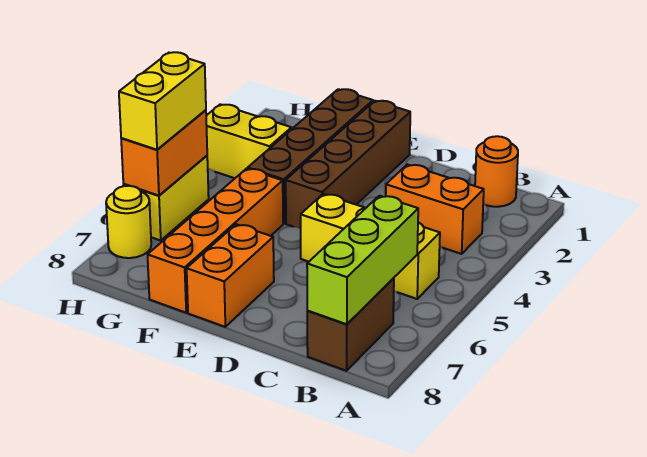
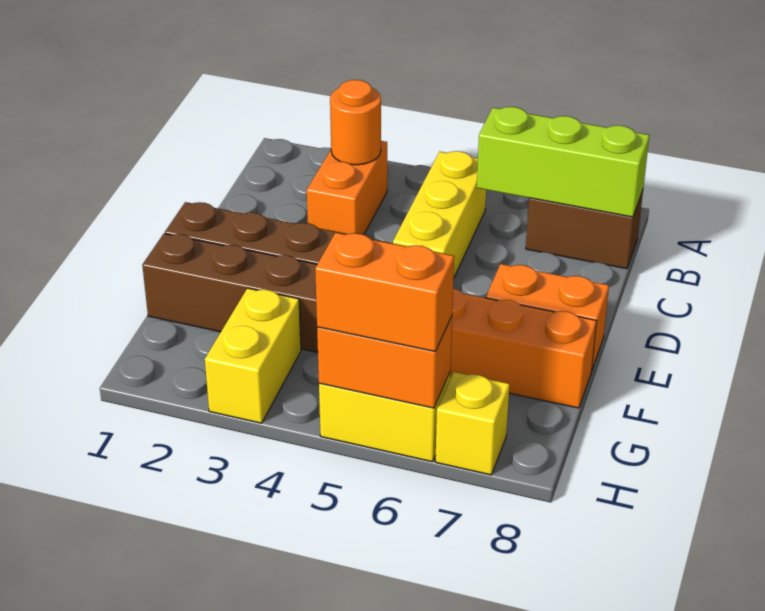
orange round brick B1 level 1 -> orange round brick B3 level 2
yellow brick H5:H6 level 3 -> orange brick H5:H6 level 3
yellow round brick H7 level 1 -> yellow brick H7 level 1

